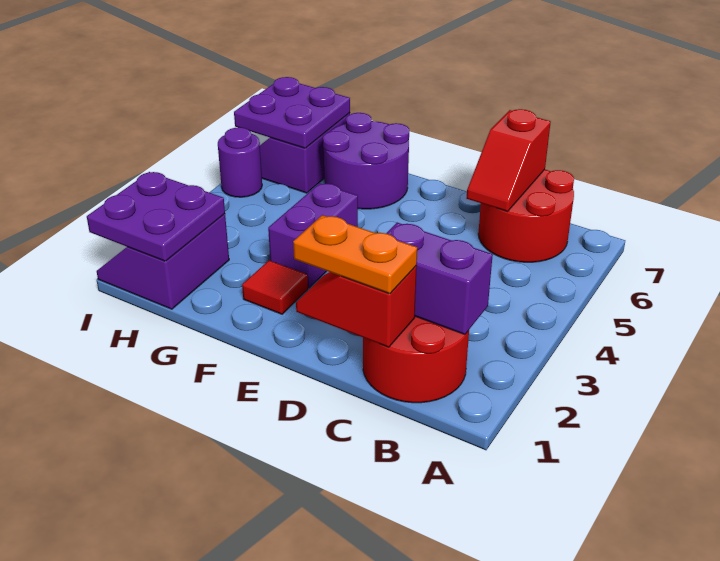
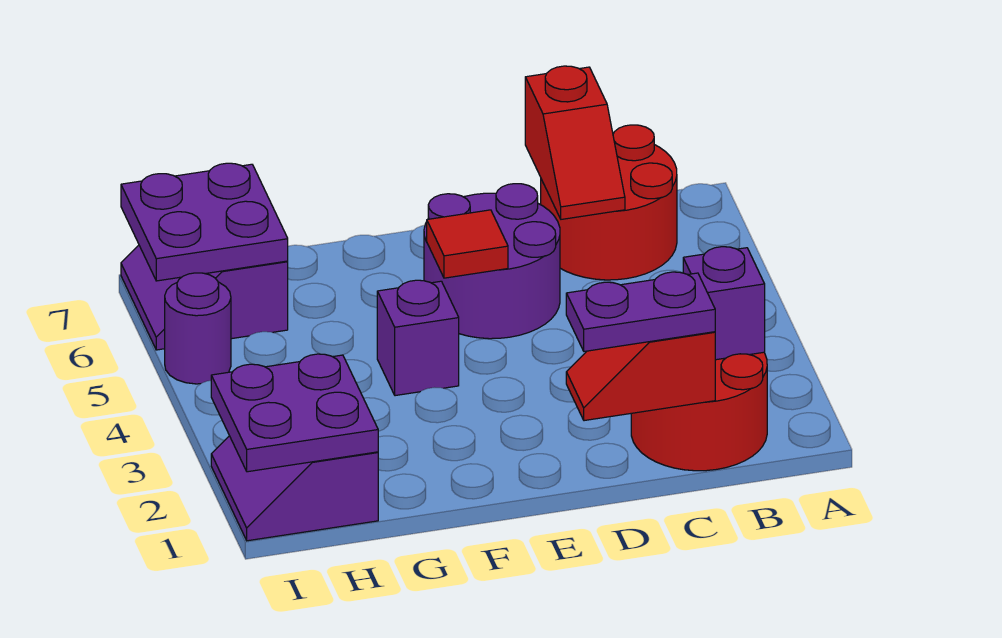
purple brick B2:C2 level 2 -> purple brick B2 level 2
orange plate C1:D1 level 3 -> purple plate C1:D1 level 3
red tile F2 level 1 -> red tile E5 level 2
purple brick F3:F4 level 1 -> purple brick F4 level 1
purple round brick F6:G7 level 1 -> purple round brick D5:E6 level 1

